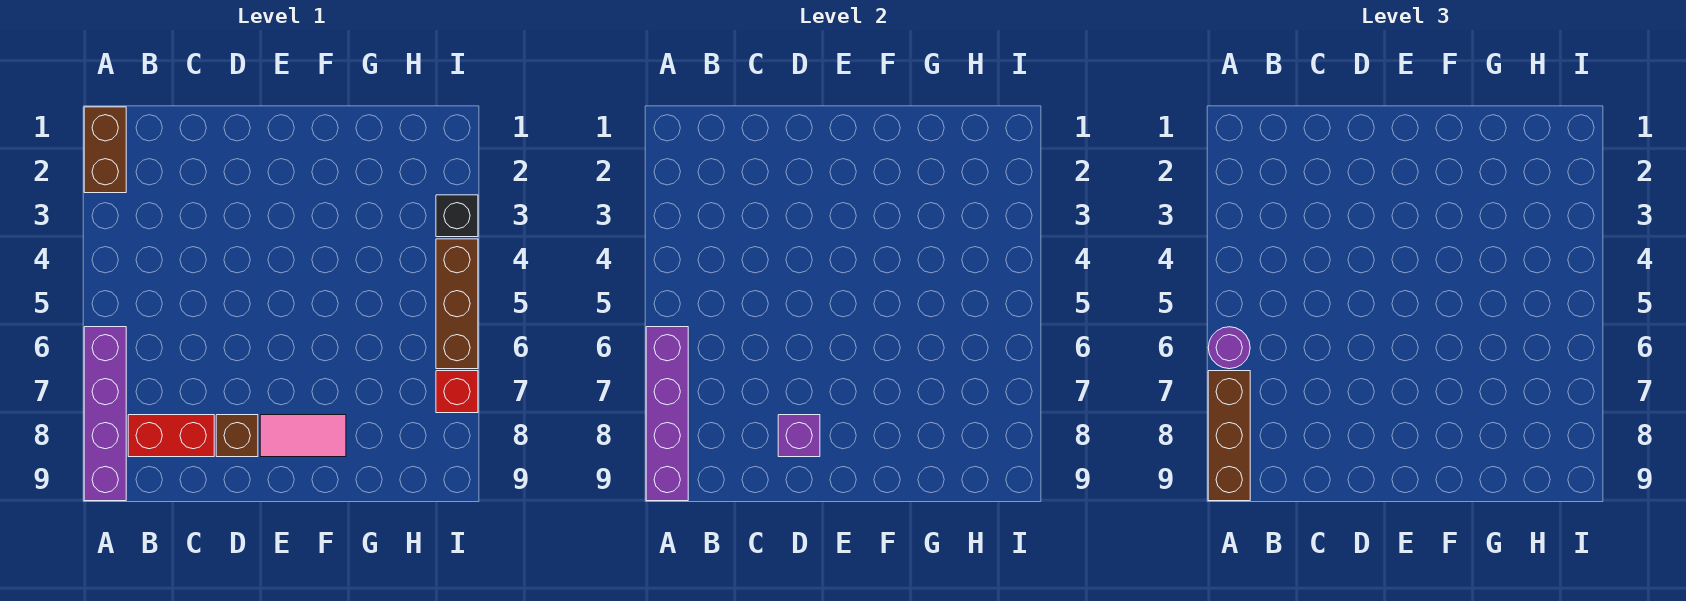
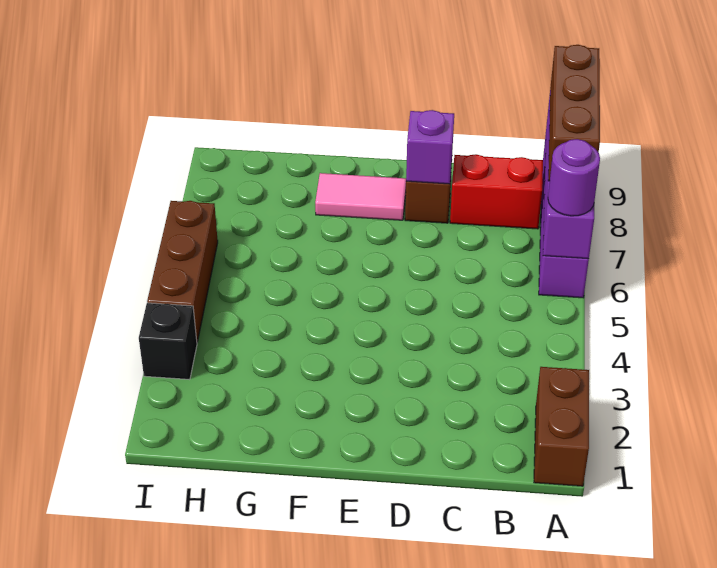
red brick I7 level 1 -> none

